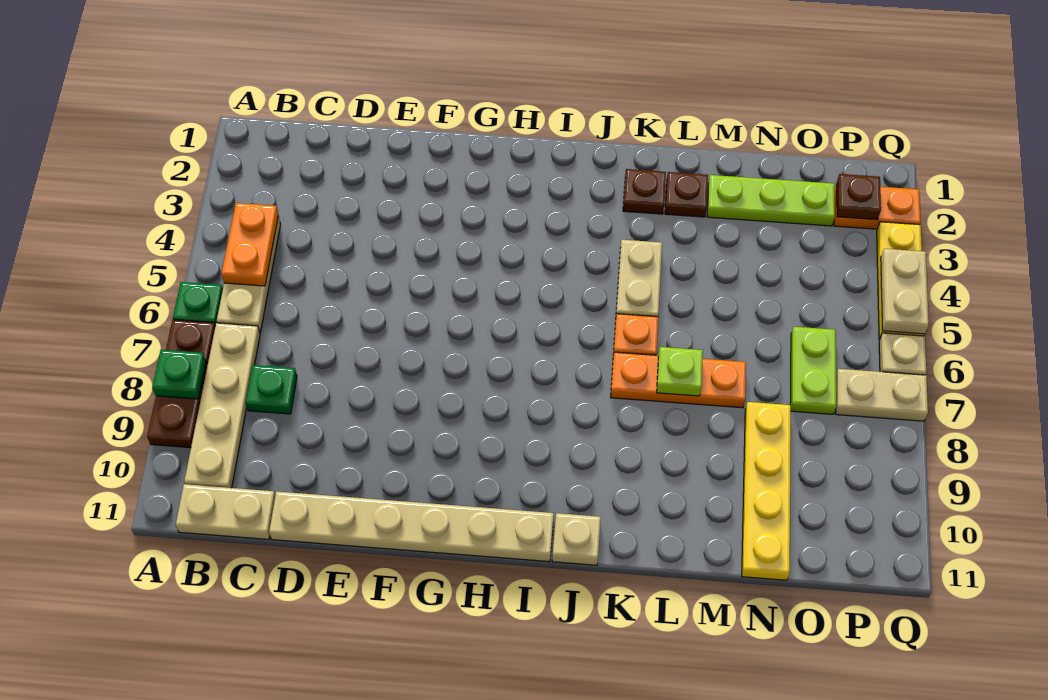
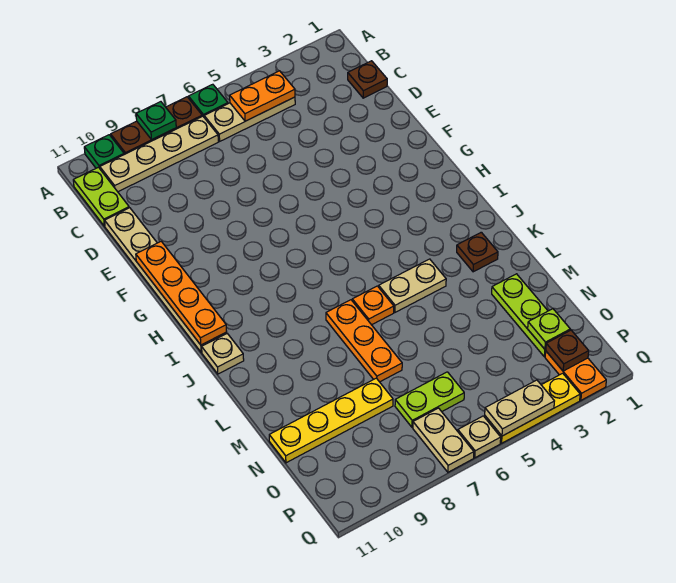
tan plate B11:C11 level 1 -> lime plate B11:C11 level 1
green plate C8 level 1 -> green plate A10 level 1
none -> orange plate F11:I11 level 2
brown plate L2 level 1 -> brown plate C1 level 1
lime plate L7 level 2 -> lime plate O2 level 2

